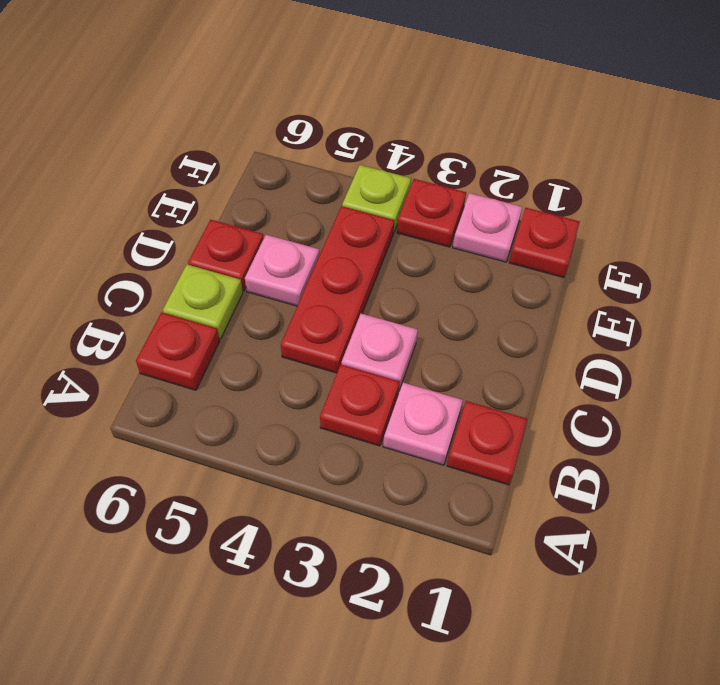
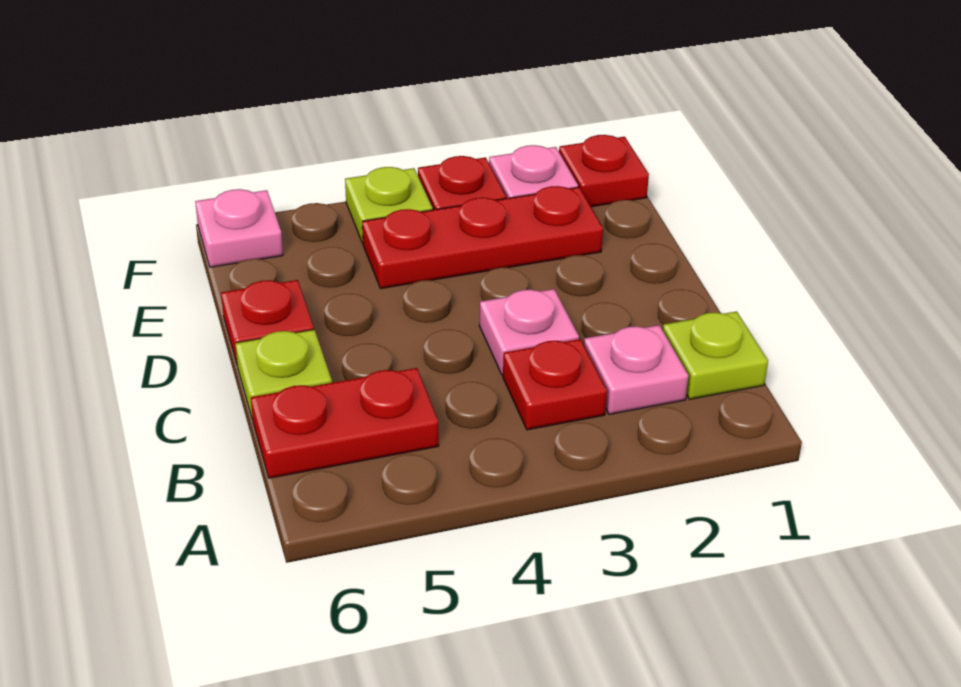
red plate B1 level 1 -> lime plate B1 level 1
red plate B6 level 1 -> red plate B5:B6 level 1
red plate C4:E4 level 1 -> red plate E2:E4 level 1
pink plate D5 level 1 -> pink plate F6 level 1

